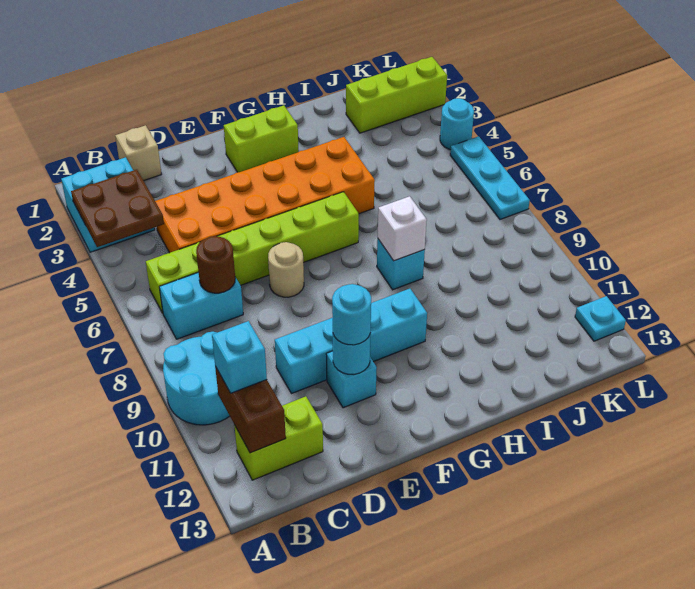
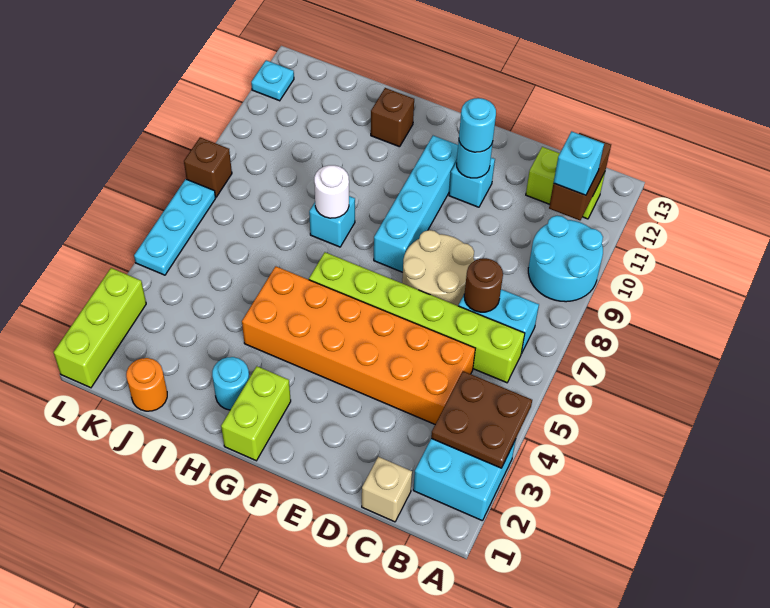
cyan brick D10:G10 level 1 -> cyan brick F8:F11 level 1
tan round brick E7 level 1 -> tan round brick D7:E8 level 1
lime brick F2:G2 level 1 -> lime brick G1:G2 level 1
white brick H8 level 2 -> white round brick H8 level 2
none -> brown brick H12 level 1
none -> orange round brick J1 level 1
lime brick J2:L2 level 1 -> lime brick L1:L3 level 1
cyan round brick L4 level 1 -> cyan round brick H2 level 1
none -> brown brick L8 level 1

